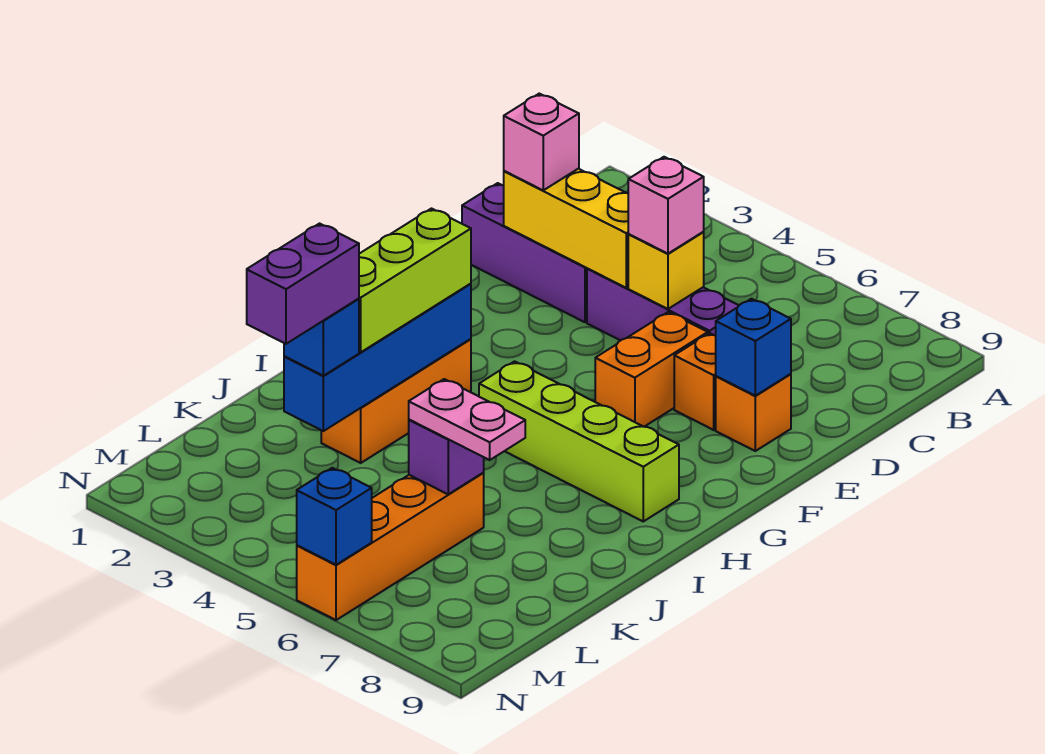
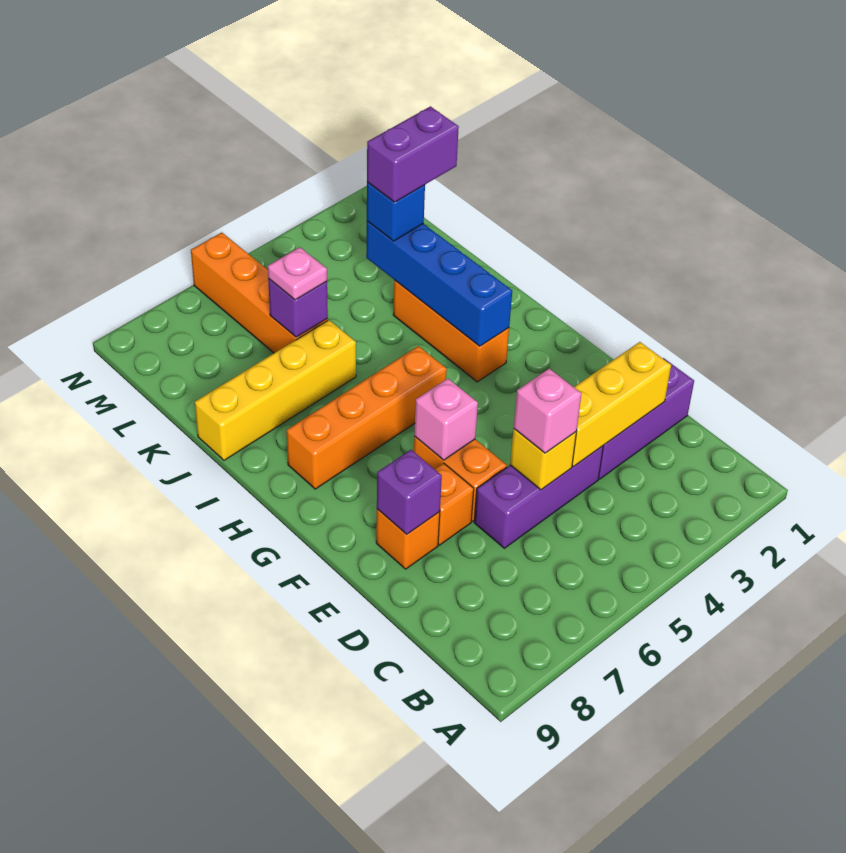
pink brick D2 level 3 -> pink brick F6 level 2
blue brick E8 level 2 -> purple brick E8 level 2
lime brick H3:J3 level 3 -> none
lime brick H5:H8 level 1 -> orange brick H5:H8 level 1
none -> yellow brick J6:J9 level 1
purple brick K3:L3 level 4 -> purple brick K2:K3 level 4
pink plate K6:K7 level 3 -> pink plate K6 level 3
blue brick N6 level 2 -> none

